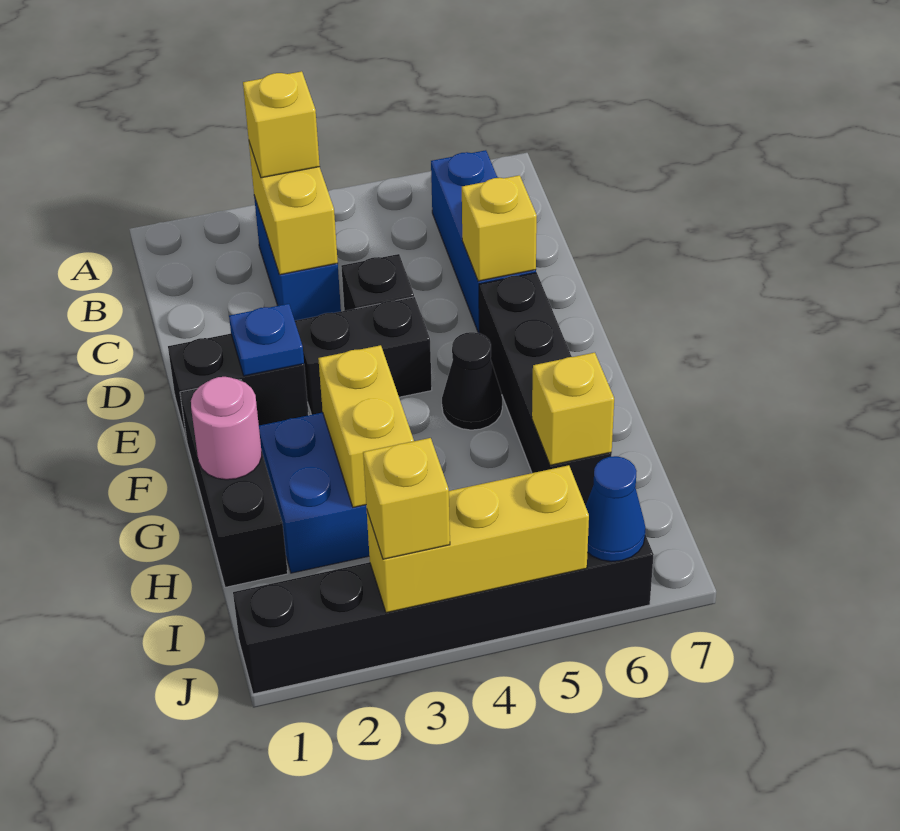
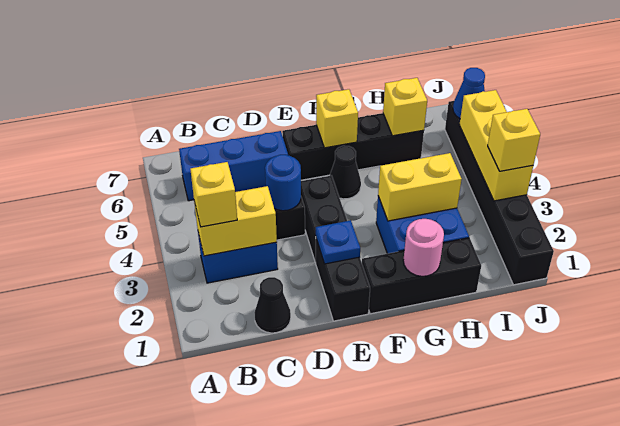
none -> black cone C1 level 1
none -> blue round brick D4 level 2
yellow brick D6 level 2 -> yellow brick F6 level 2

